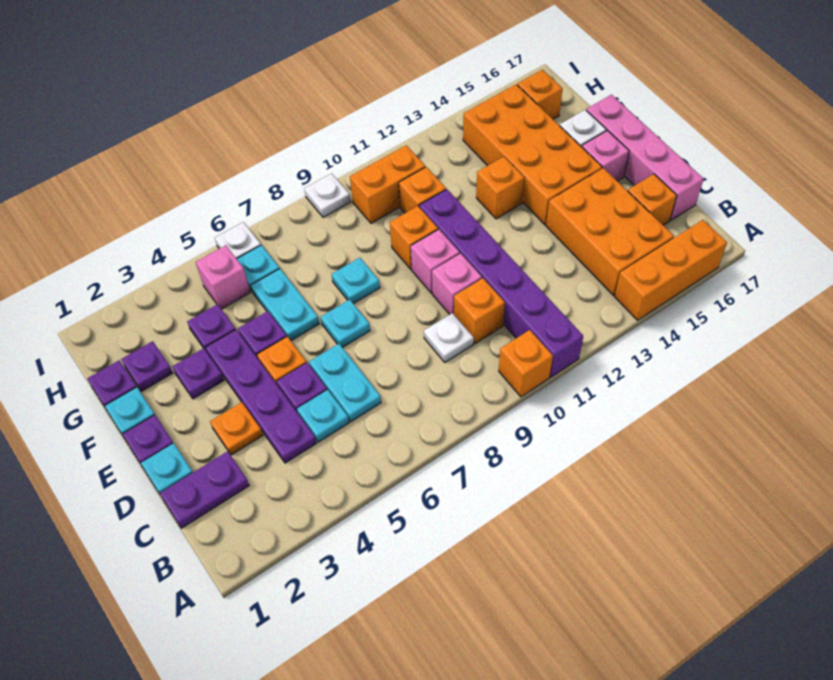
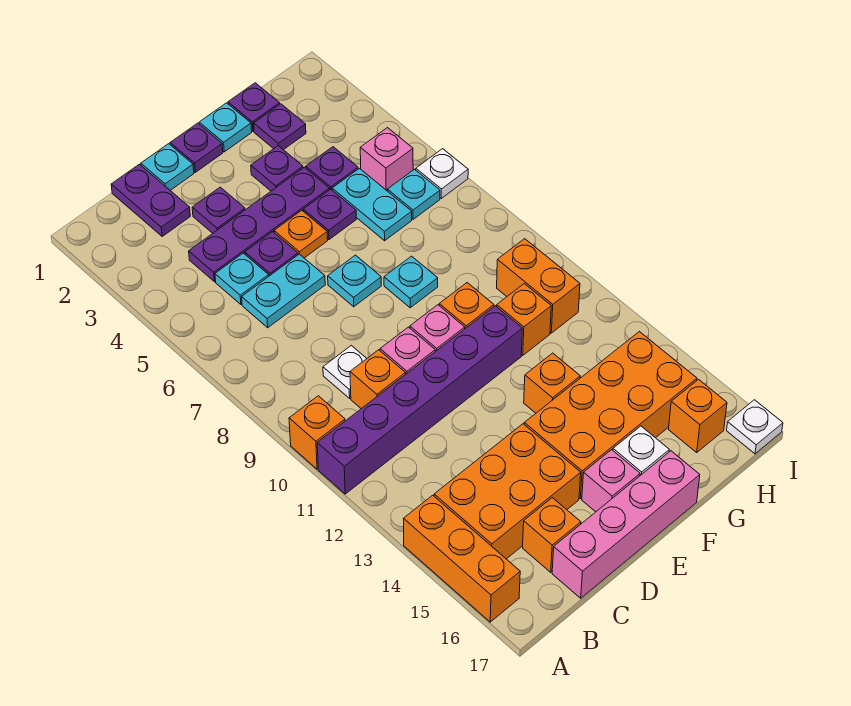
orange plate D3 level 1 -> purple plate D3 level 1
cyan plate F6:G6 level 1 -> cyan plate G5:G6 level 1
white plate I9 level 1 -> white plate I17 level 1

